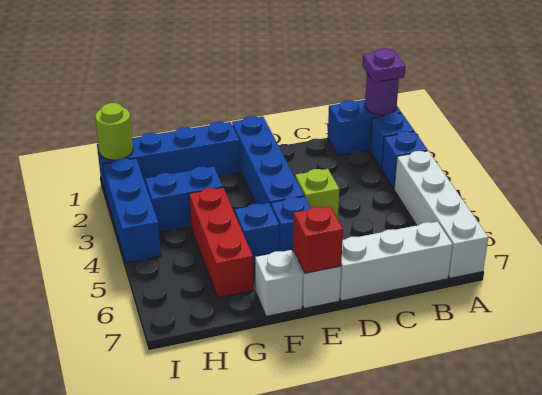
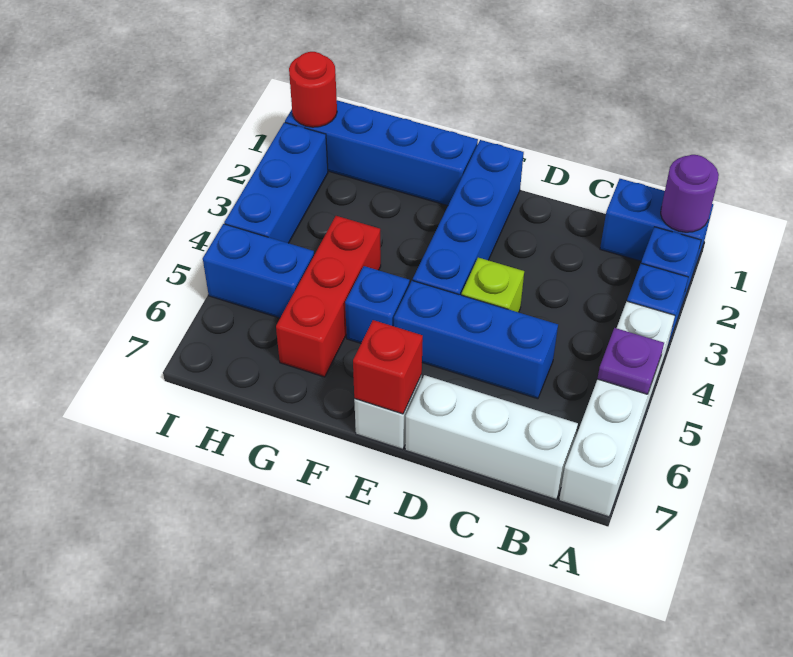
purple plate A1 level 3 -> purple plate A5 level 2
blue brick E5 level 1 -> blue brick C5:E5 level 1
white brick F7 level 1 -> none
blue brick G3:H3 level 1 -> blue brick H5:I5 level 1
lime round brick I1 level 2 -> red round brick I1 level 2

